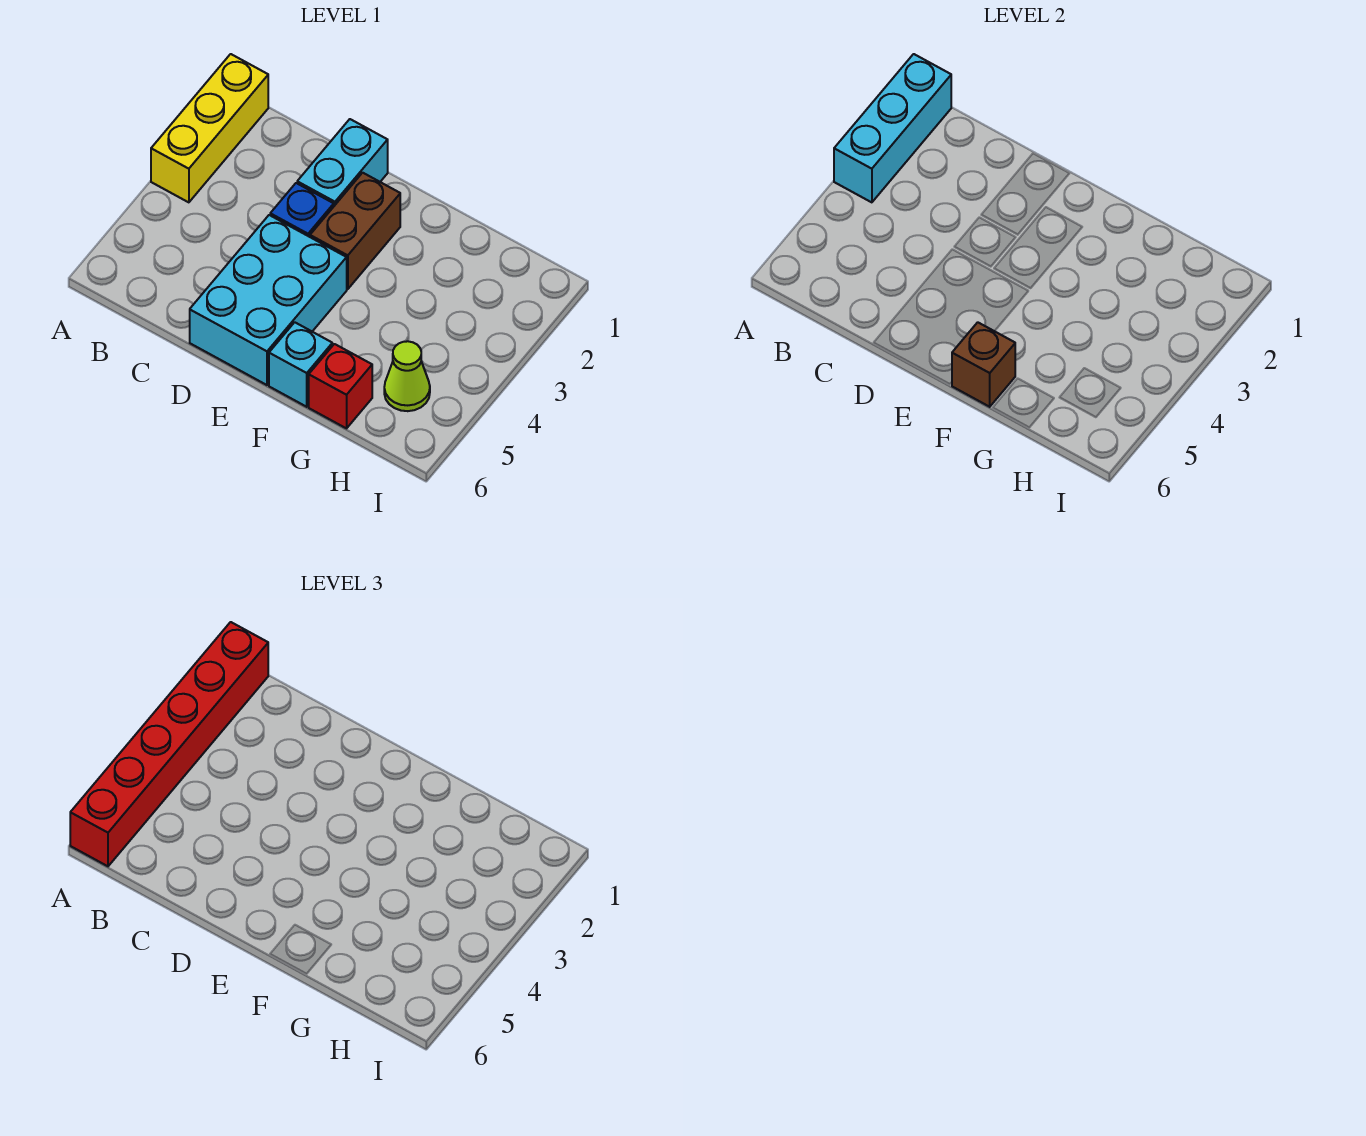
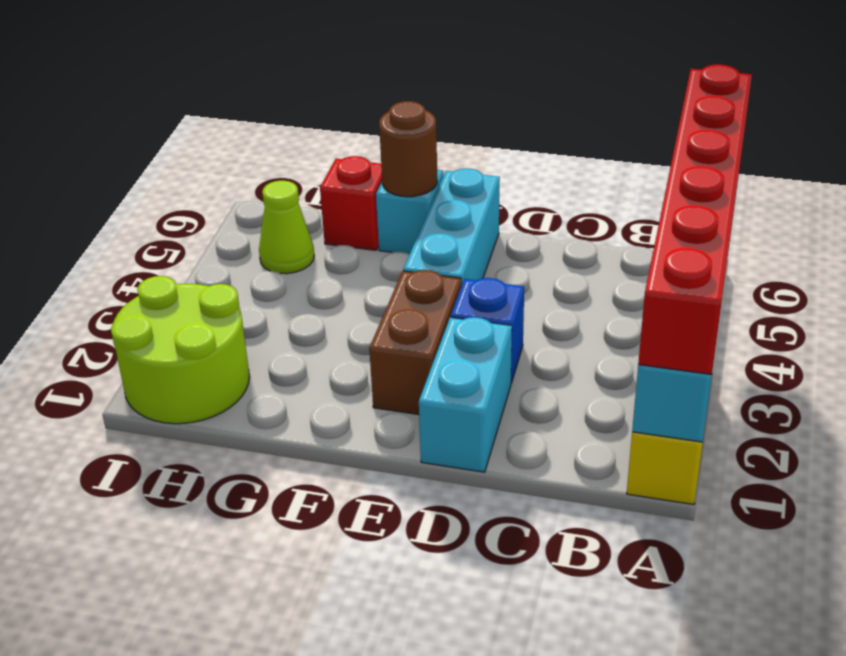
cyan brick D4:E6 level 1 -> cyan brick E4:E6 level 1
brown brick F6 level 2 -> brown round brick F6 level 2
none -> lime round brick H1:I2 level 1

